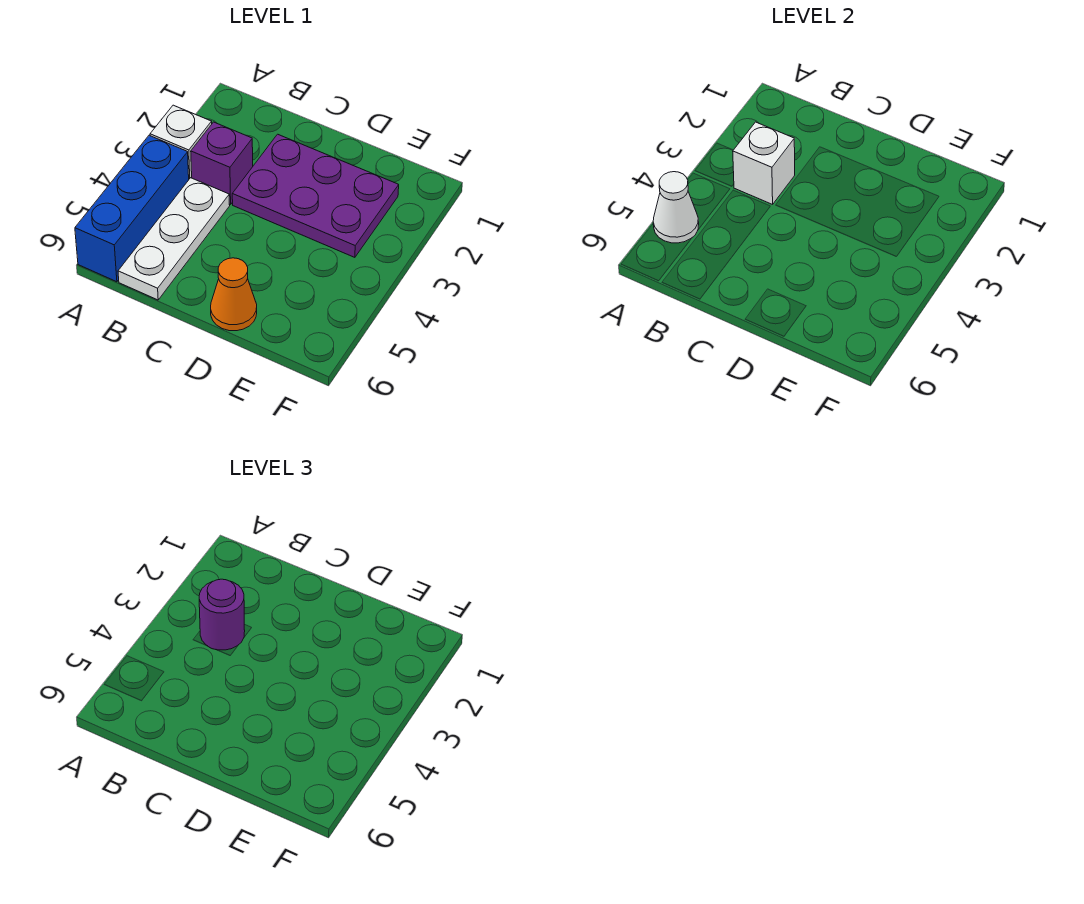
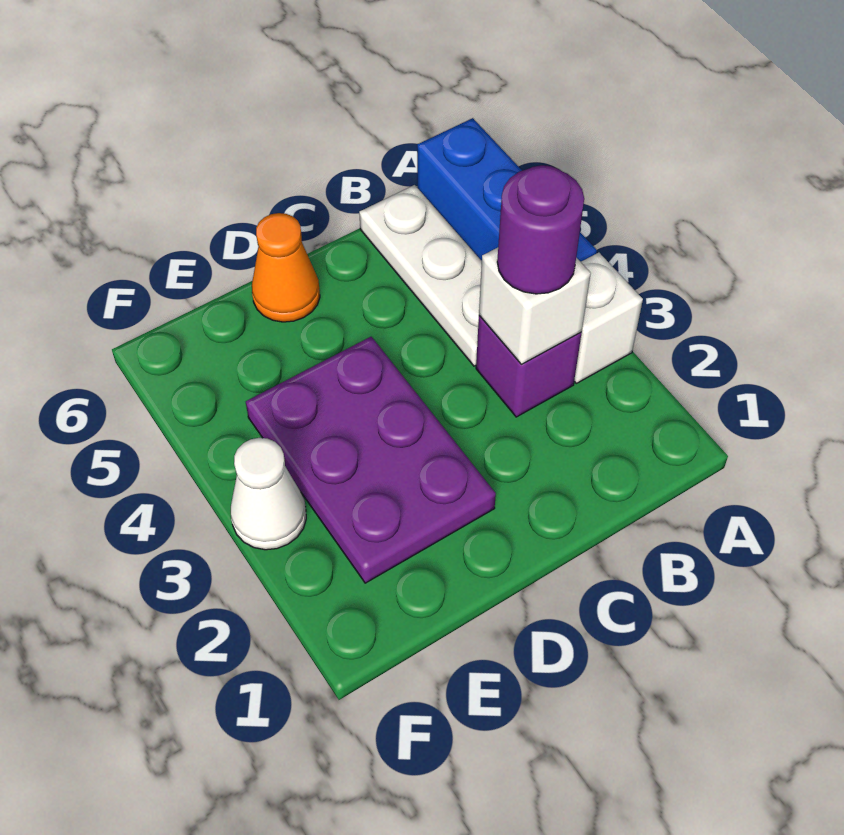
white cone A5 level 2 -> white cone F3 level 1
purple plate C2:E3 level 1 -> purple plate D2:E4 level 1

